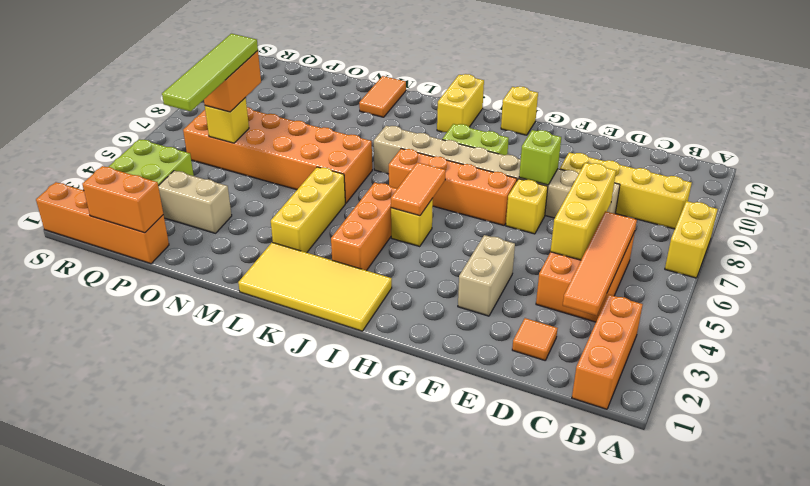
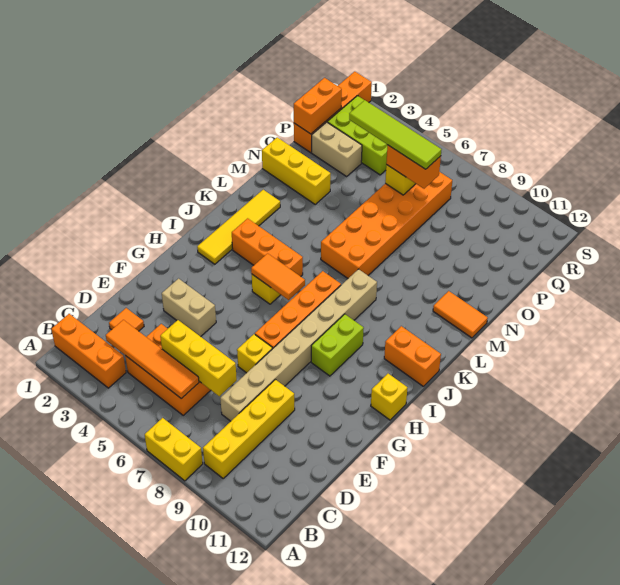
lime brick F8 level 2 -> none
yellow tile I1:L2 level 1 -> yellow tile I2:L2 level 1
yellow brick J11:J12 level 1 -> orange brick J11:J12 level 1
yellow brick L3:L5 level 1 -> yellow brick N1:N3 level 1
tan brick O3:P3 level 1 -> tan brick P2:P3 level 1

